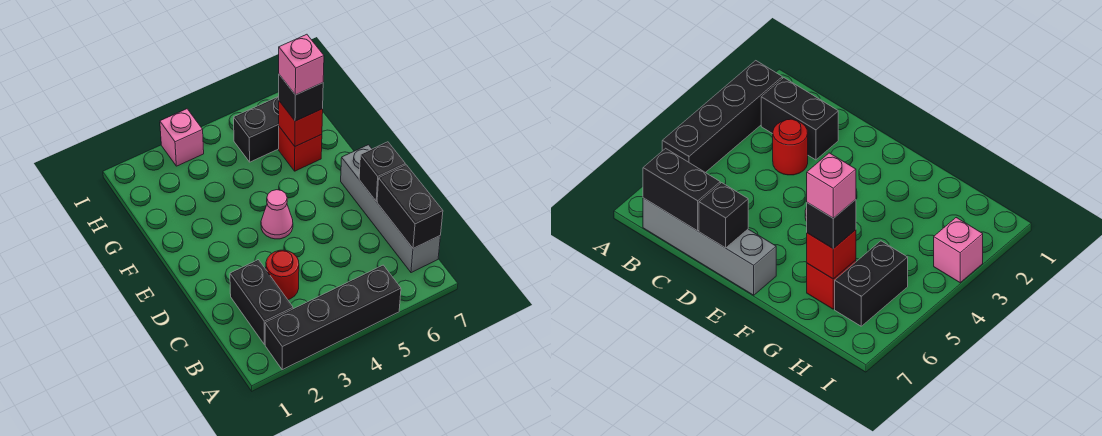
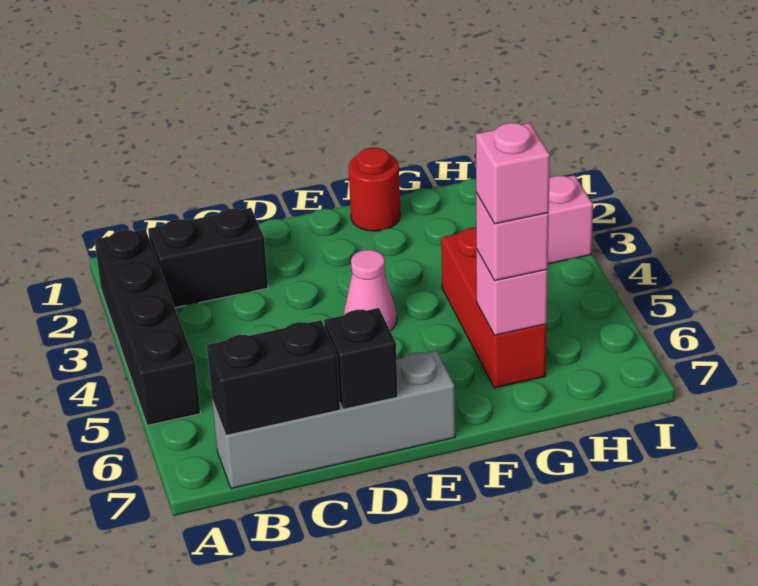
red round brick C3 level 1 -> red round brick F1 level 1
red brick G6 level 1 -> red brick G4:G6 level 1
red brick G6 level 2 -> pink brick G6 level 2
black brick G6 level 3 -> pink brick G6 level 3
black brick H5:H6 level 1 -> none

